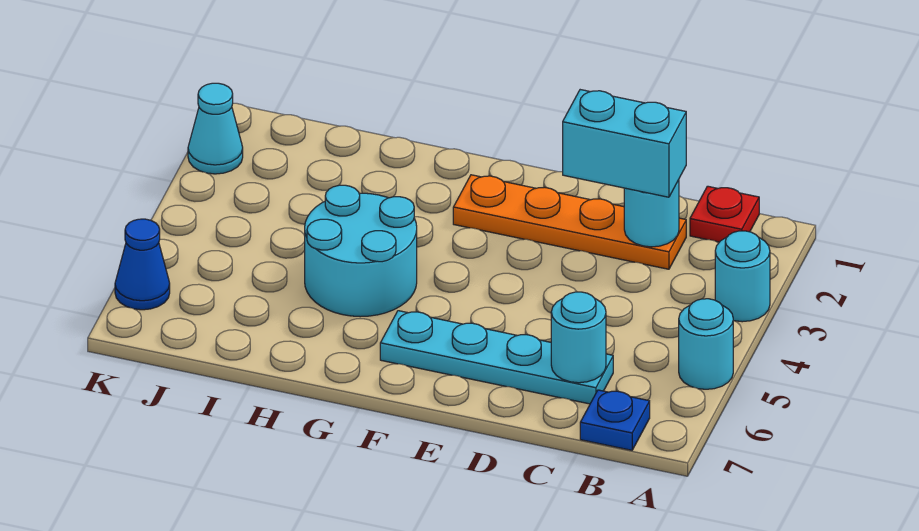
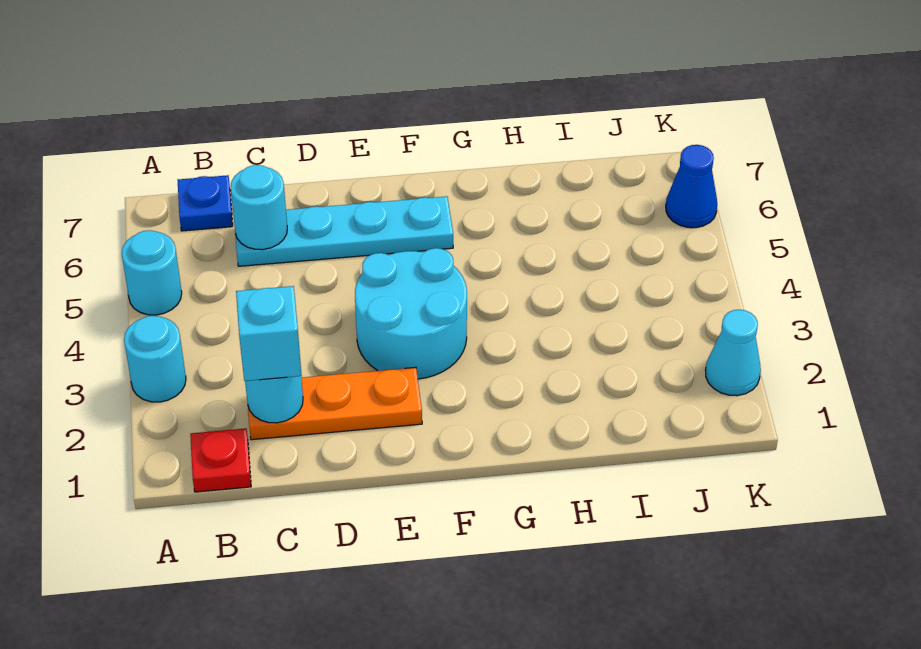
orange plate C2:F2 level 1 -> orange plate C2:E2 level 1
cyan brick C2:D2 level 3 -> cyan brick C2 level 3
cyan round brick G4:H5 level 1 -> cyan round brick E3:F4 level 1

